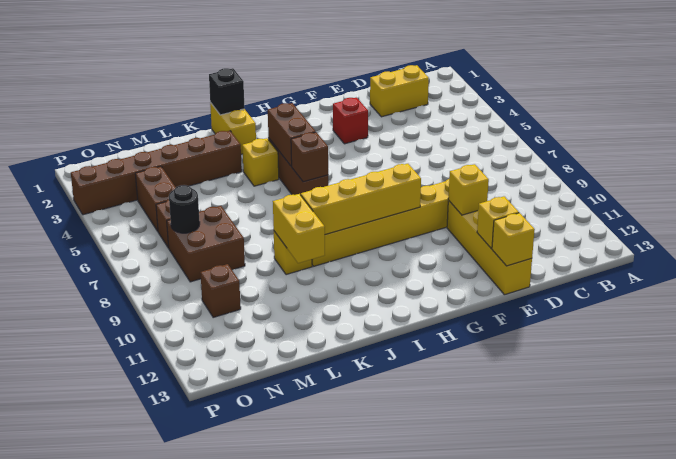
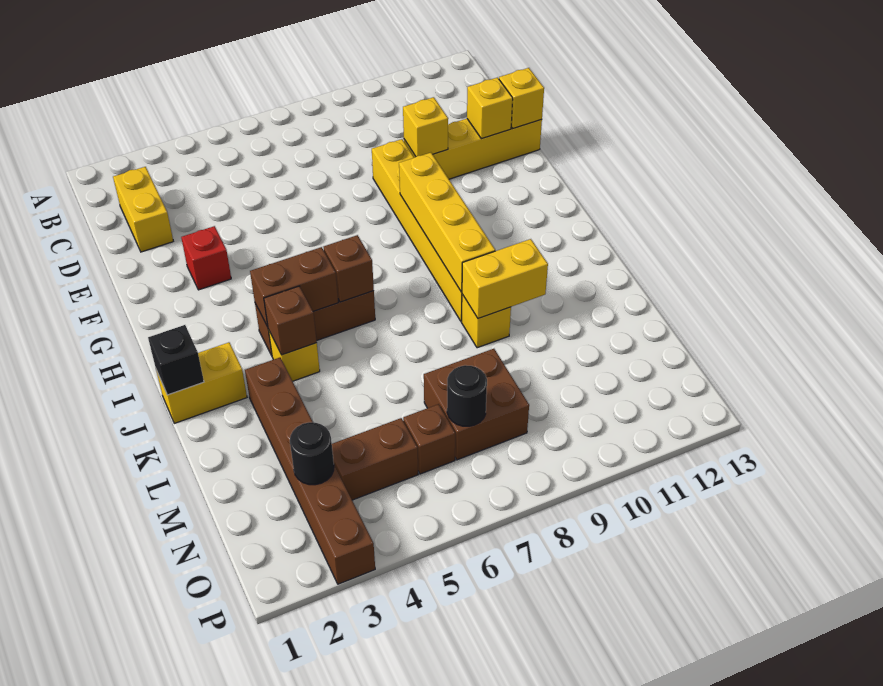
none -> black round brick N3 level 2
brown brick N10 level 1 -> brown brick J4 level 2

